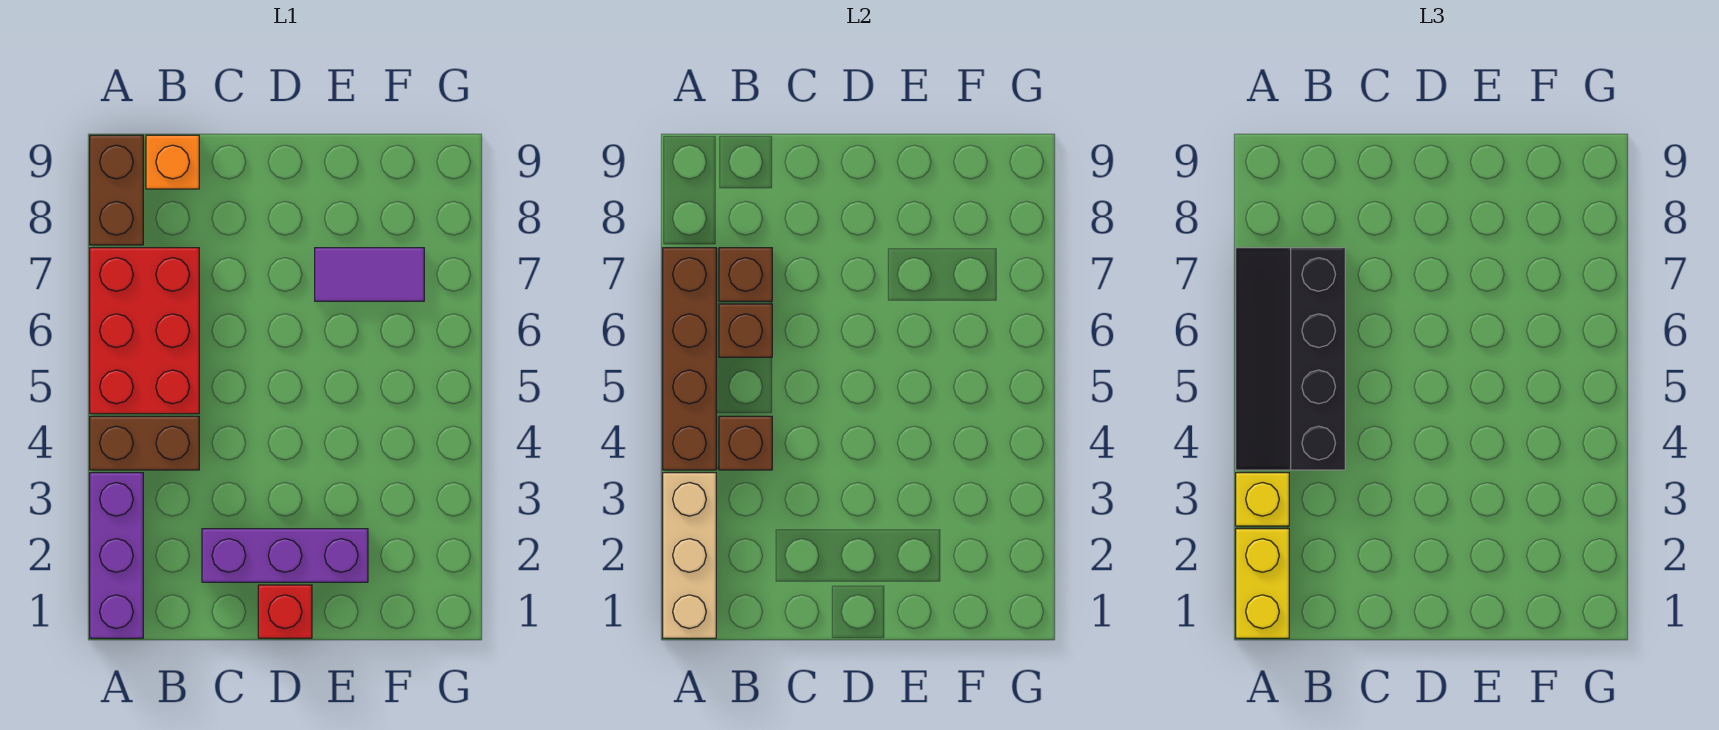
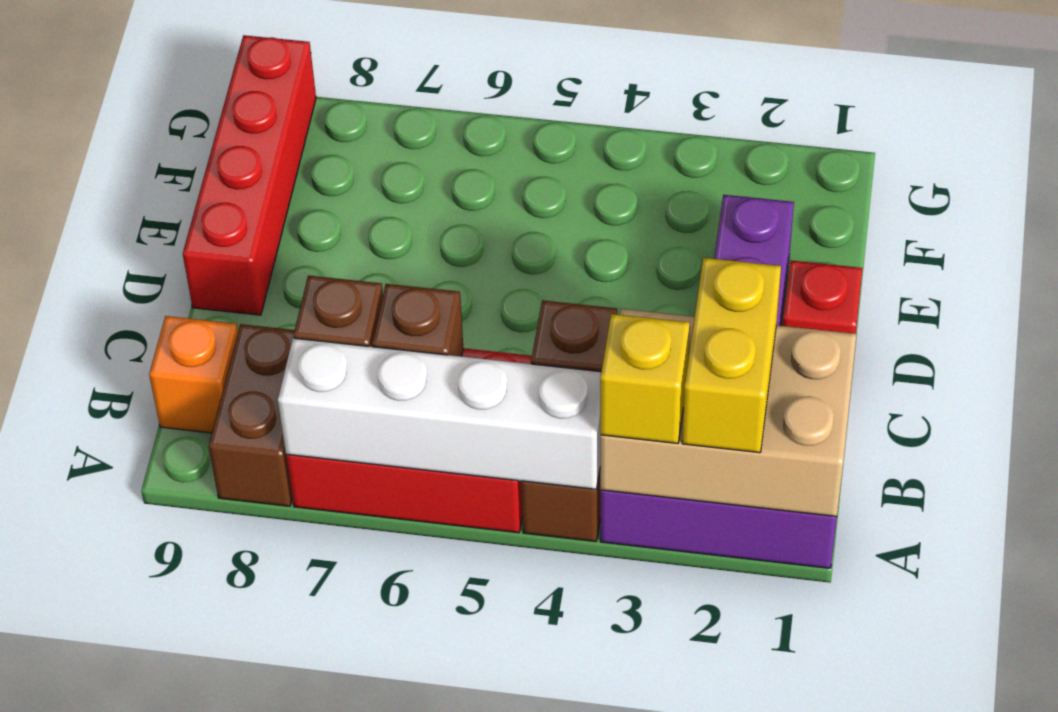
tan brick A1:A3 level 2 -> tan brick A1:B3 level 2
yellow brick A1:A2 level 3 -> yellow brick A2:B2 level 3
brown brick A4:A7 level 2 -> white brick A4:A7 level 2
black slope A4:B7 level 3 top B -> none
brown brick A8:A9 level 1 -> brown brick A8:B8 level 1
none -> red brick D9:G9 level 1
purple tile E7:F7 level 1 -> none

